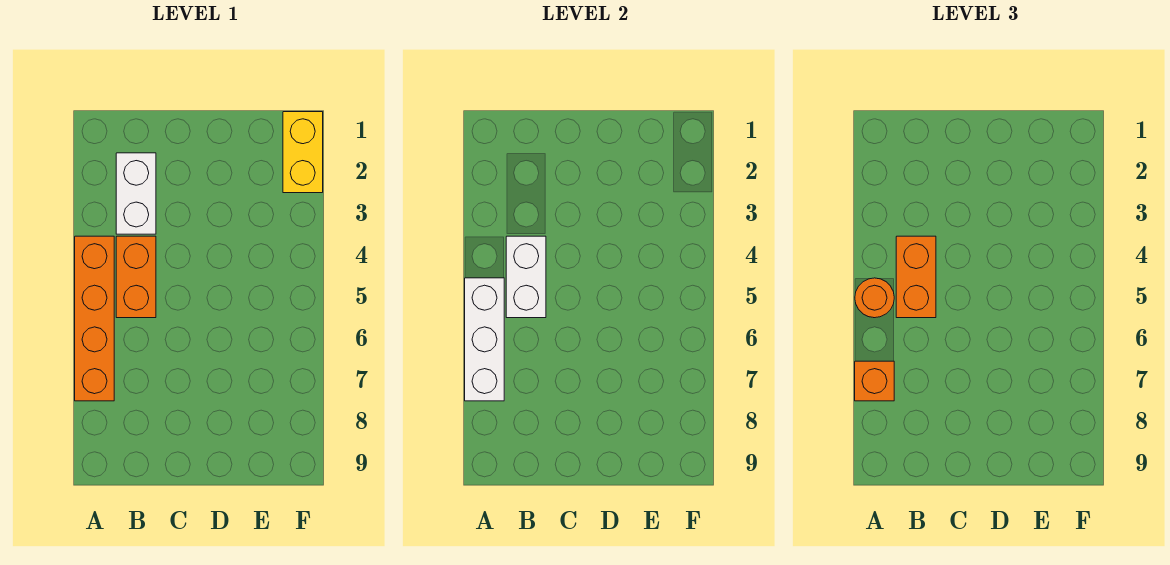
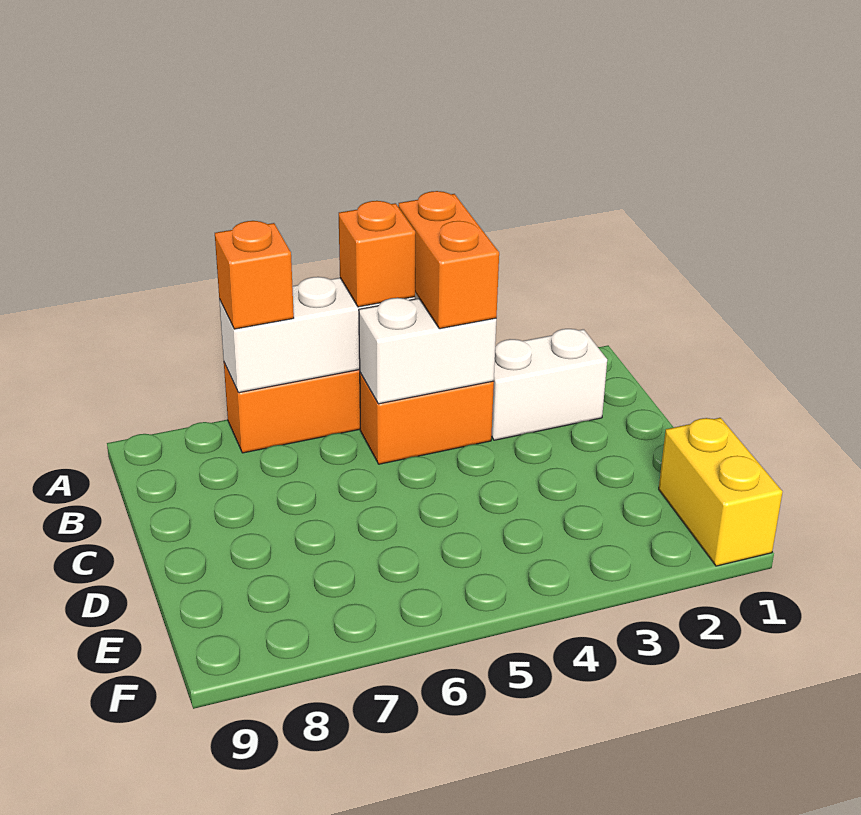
orange round brick A5 level 3 -> orange brick A5 level 3
orange brick B4:B5 level 3 -> orange brick A4:B4 level 3
yellow brick F1:F2 level 1 -> yellow brick E1:F1 level 1

